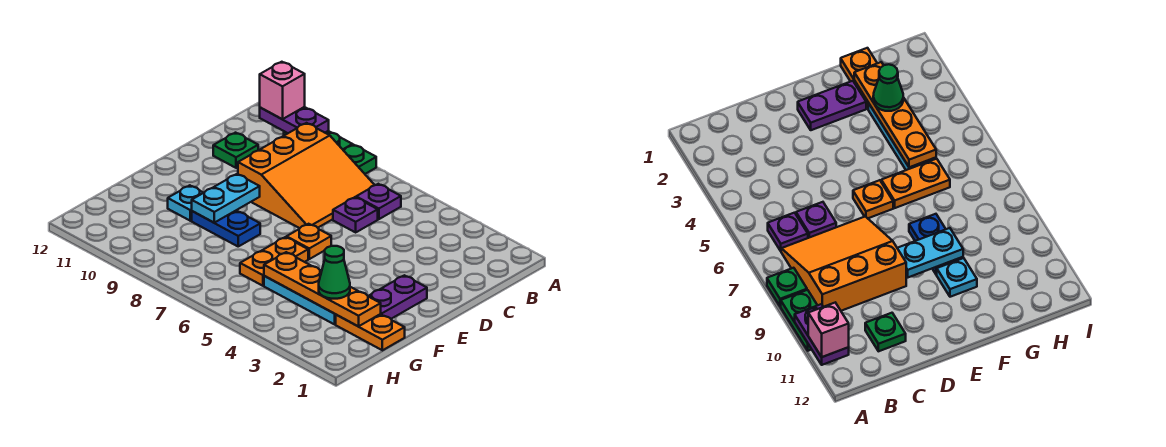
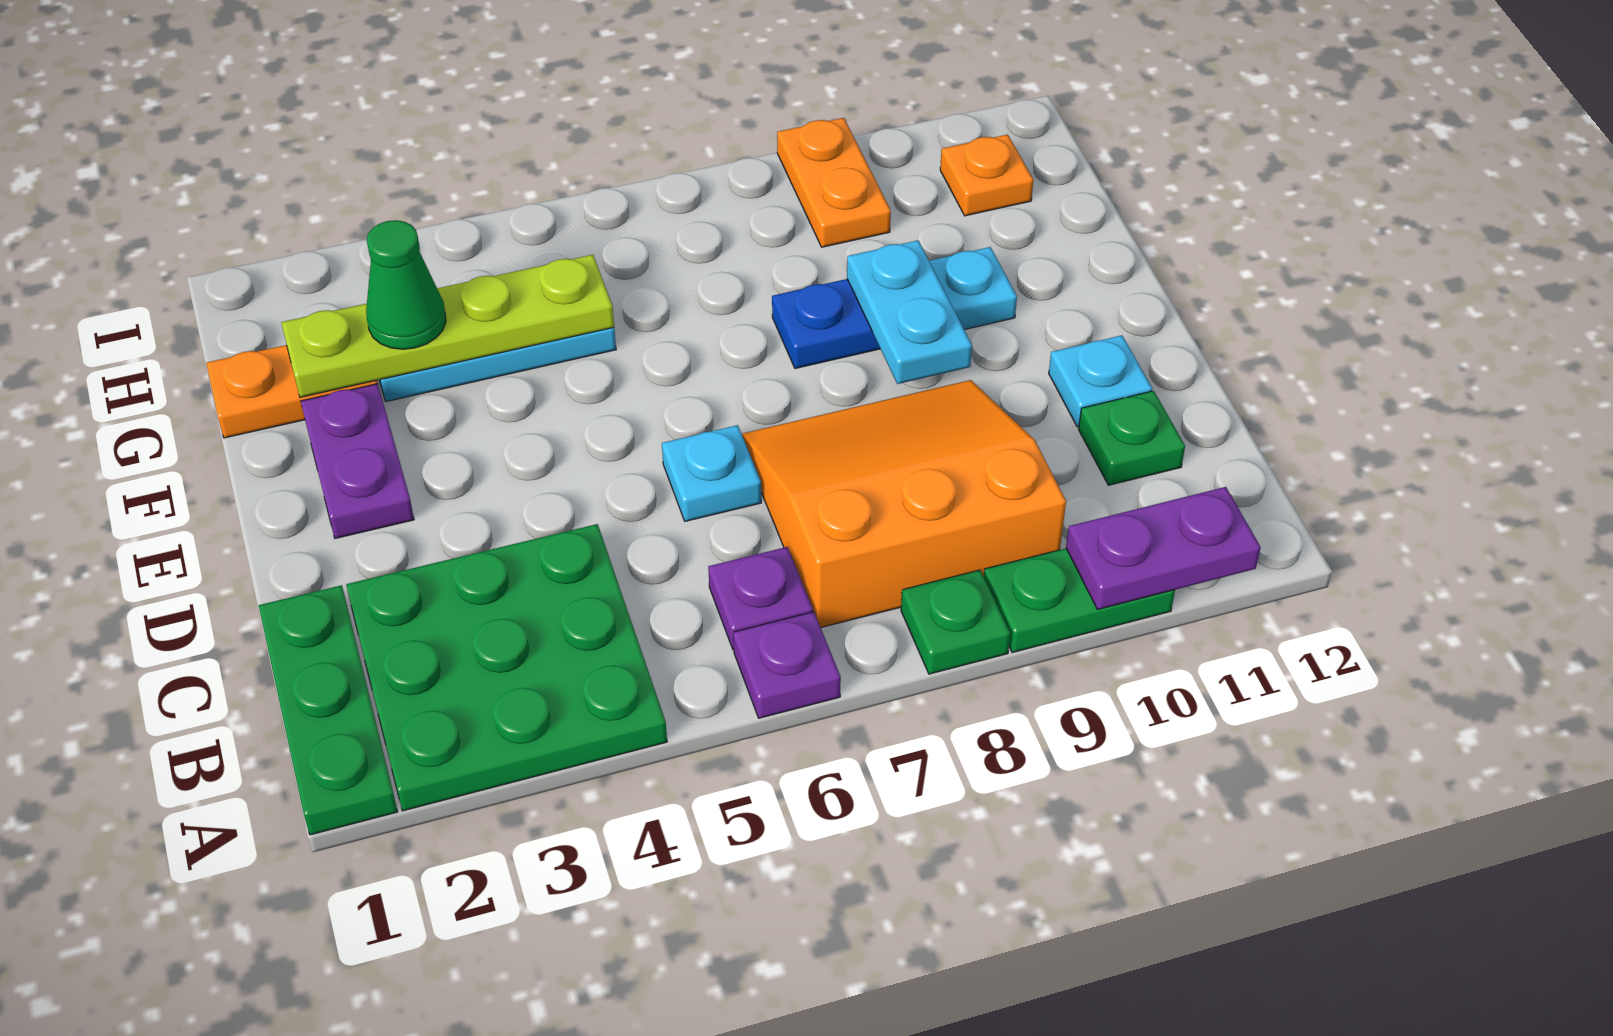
none -> green plate A1:C1 level 1
none -> green plate A2:C4 level 1
pink brick A11 level 3 -> none
orange slope B7:D9 level 1 top 9 -> orange slope B7:D9 level 1 top B
purple plate C6 level 1 -> purple plate A6 level 1
none -> cyan plate D6 level 1
none -> cyan plate D11 level 1
orange plate E6 level 1 -> orange plate H11 level 1
orange plate F6:G6 level 1 -> orange plate H9:I9 level 1
orange plate G2:G5 level 2 -> lime plate G2:G5 level 2

